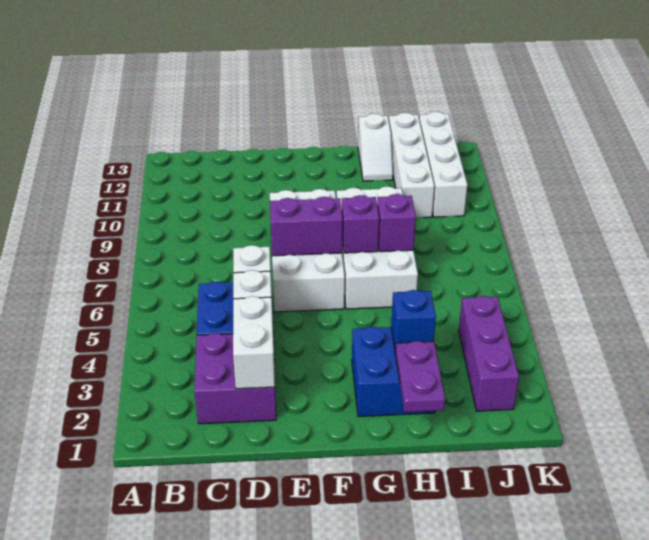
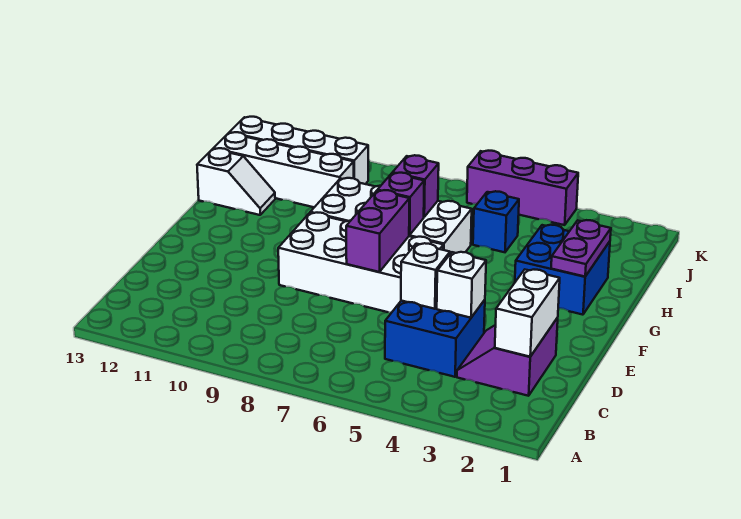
purple brick C2:D3 level 1 -> purple slope C2:D3 level 1 top 2
white brick D2:D3 level 2 -> white brick C2:D2 level 2
purple plate H1:H2 level 2 -> purple plate G2:H2 level 2
blue brick H3 level 2 -> blue brick I5 level 1
purple brick J2:J4 level 1 -> purple brick K4:K6 level 1

